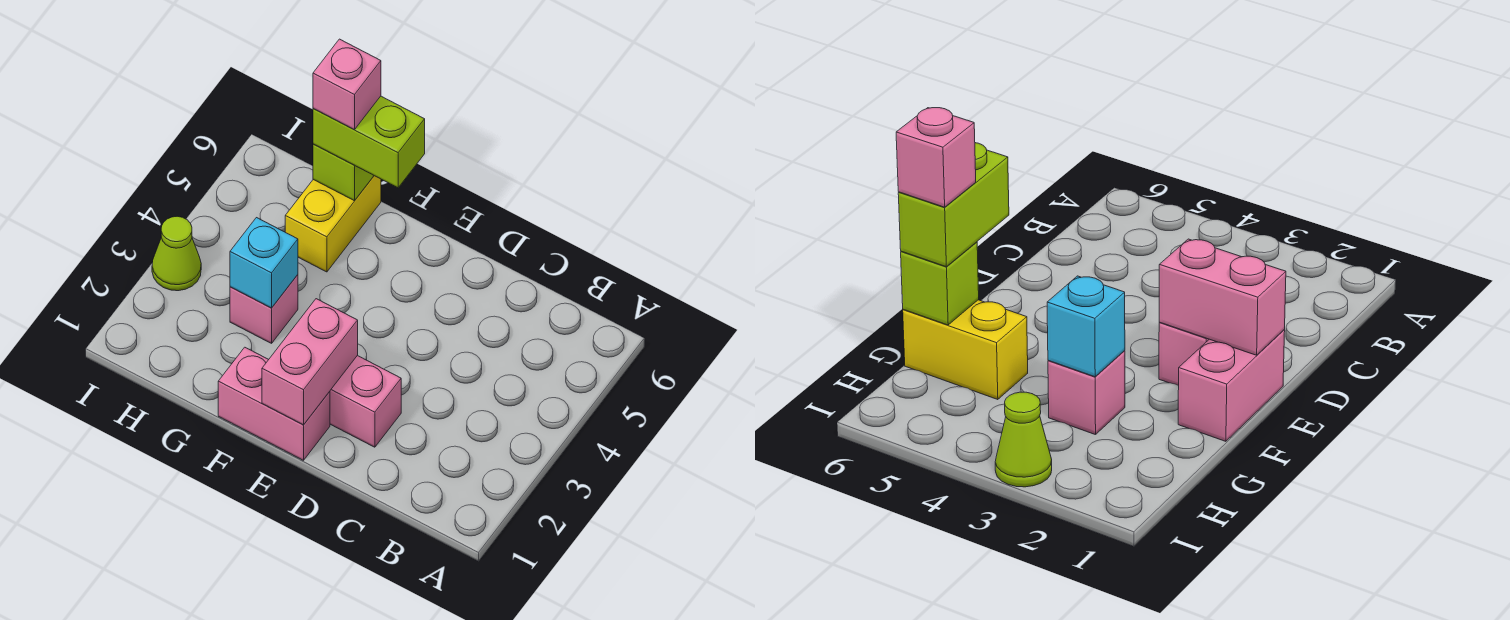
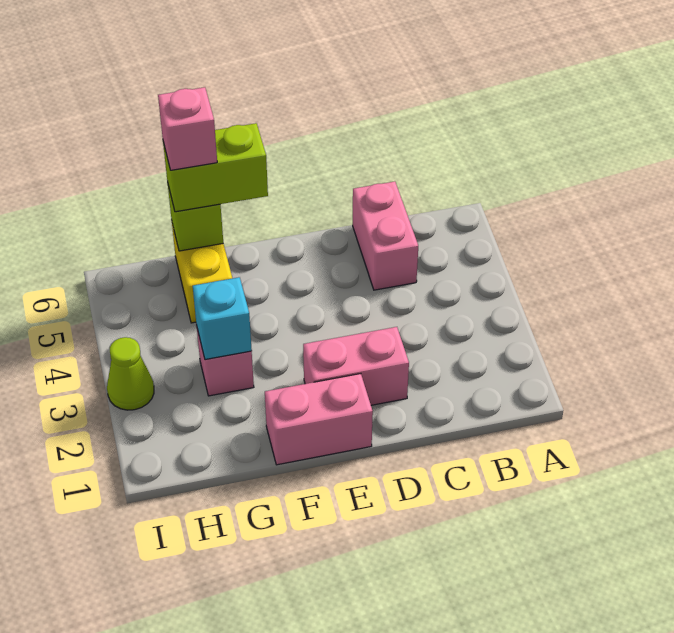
pink brick E1:E2 level 2 -> pink brick C5:C6 level 1

